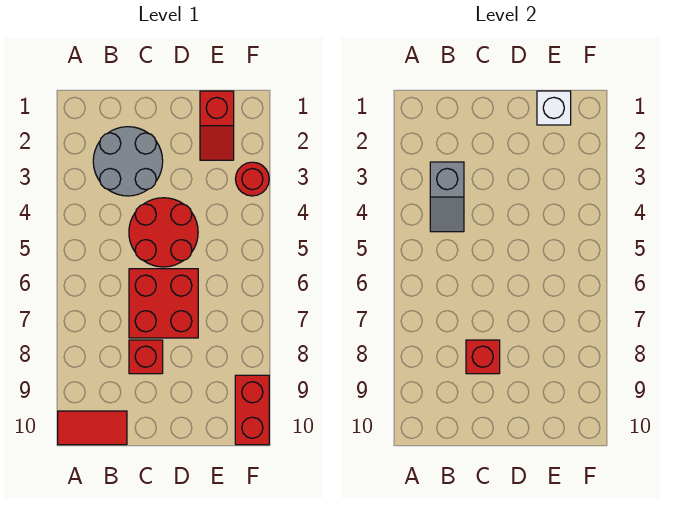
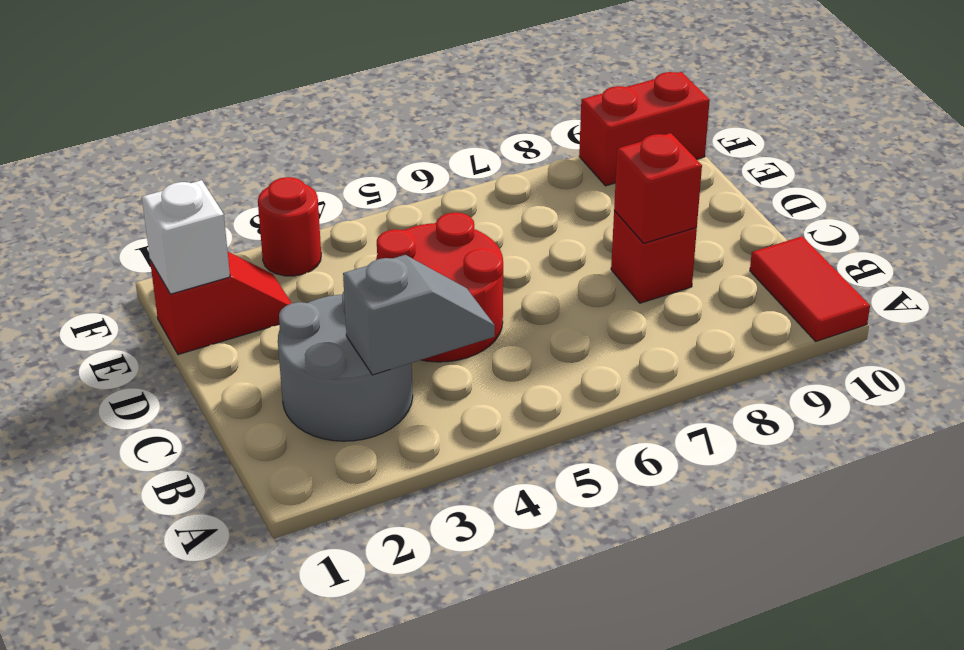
red brick C6:D7 level 1 -> none

